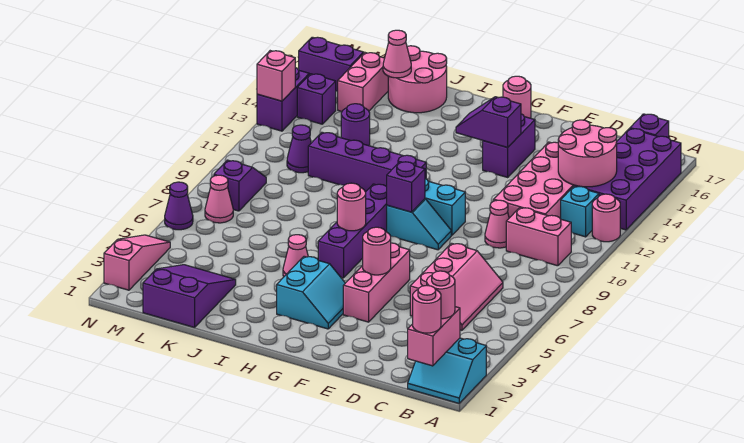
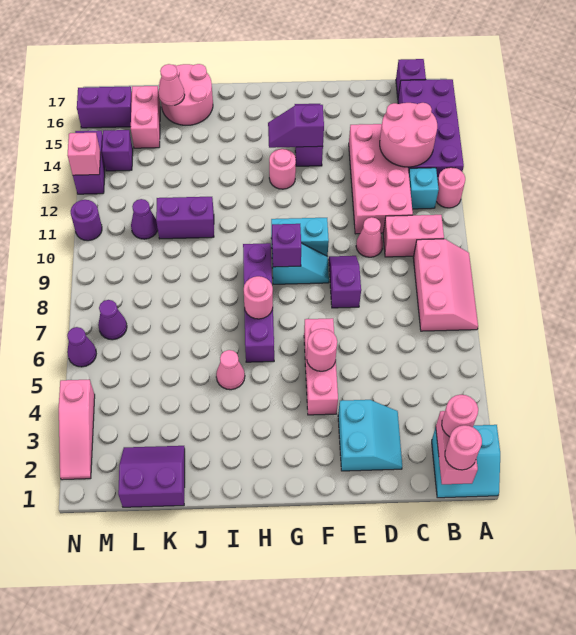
pink slope C5:D7 level 1 top D -> pink slope A7:B9 level 1 top B
cyan slope G3:H4 level 1 top H -> cyan slope D2:E3 level 1 top E
pink round brick G17 level 1 -> pink round brick G13 level 1
purple brick H11:K11 level 1 -> purple brick J11:K11 level 1
purple slope K1:L3 level 1 top 1 -> purple slope K1:L2 level 1 top 1
purple round brick K13 level 1 -> purple round brick N11 level 1
pink cone M7 level 1 -> purple cone M7 level 1
purple slope M8:M9 level 1 top 8 -> purple slope E8:E9 level 1 top 8
pink slope N2:N4 level 1 top 2 -> pink slope N2:N4 level 1 top 4

